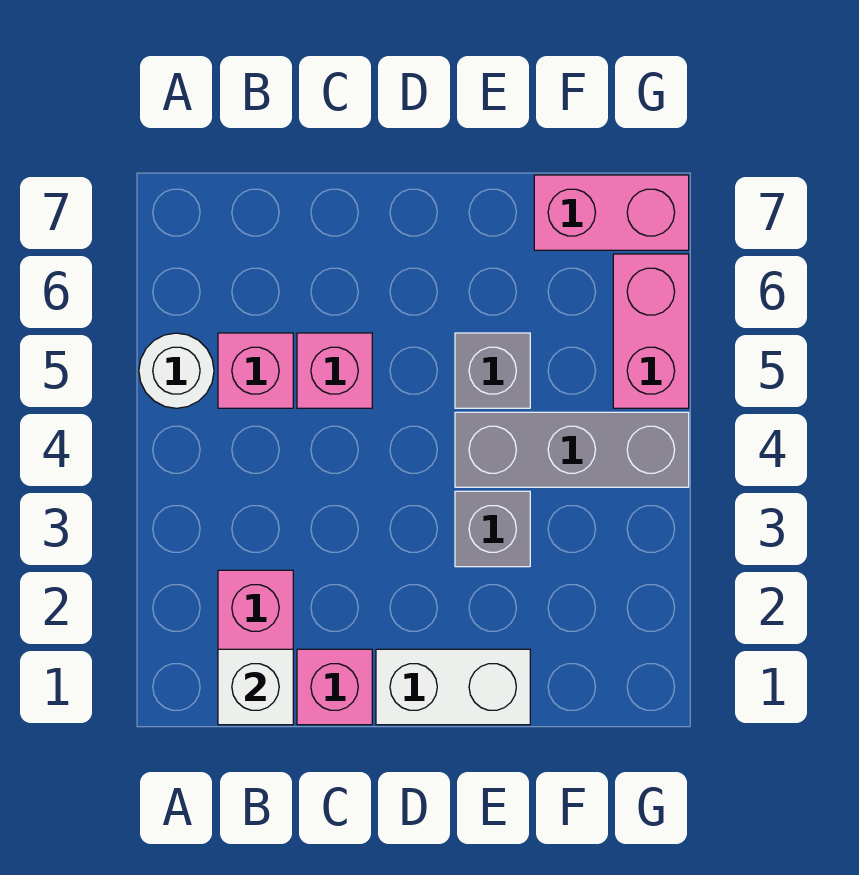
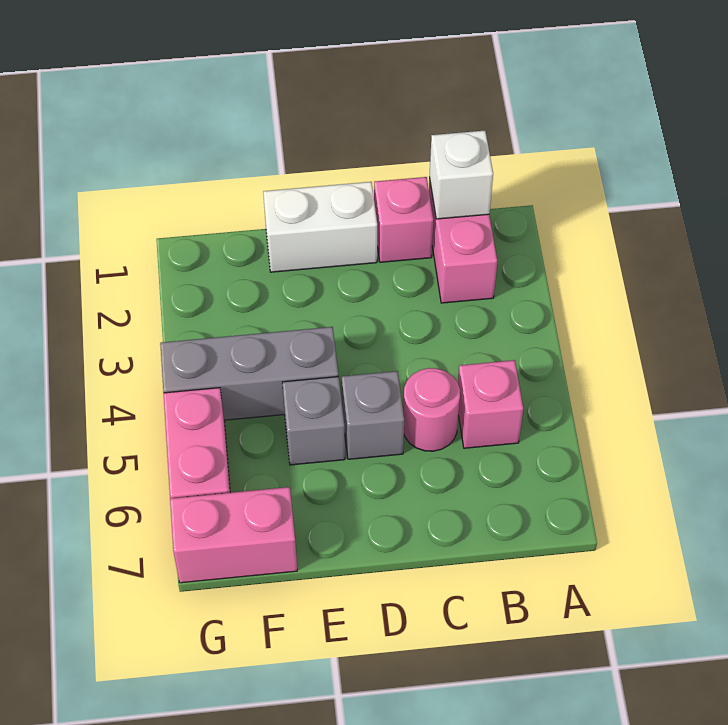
white round brick A5 level 1 -> none
pink brick C5 level 1 -> pink round brick C5 level 1
grey brick E3 level 1 -> grey brick D5 level 1

